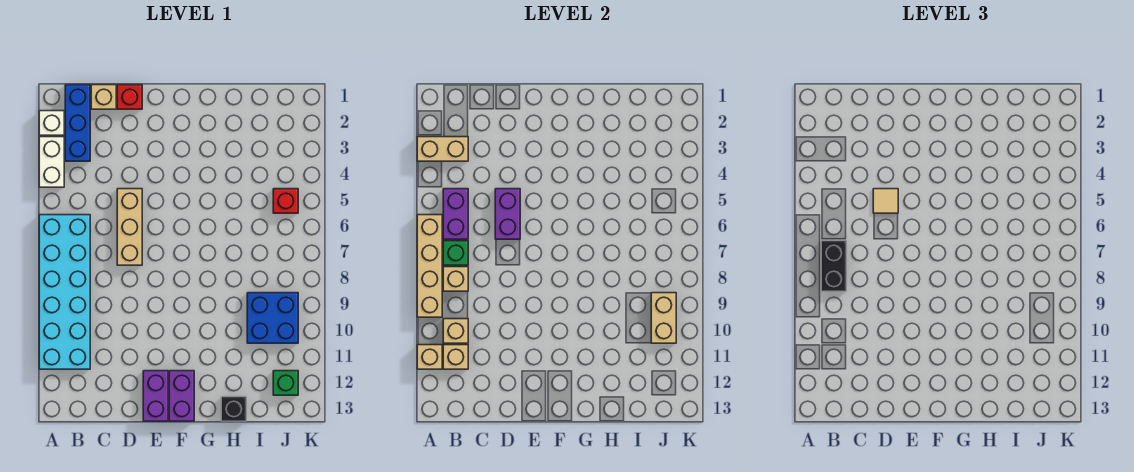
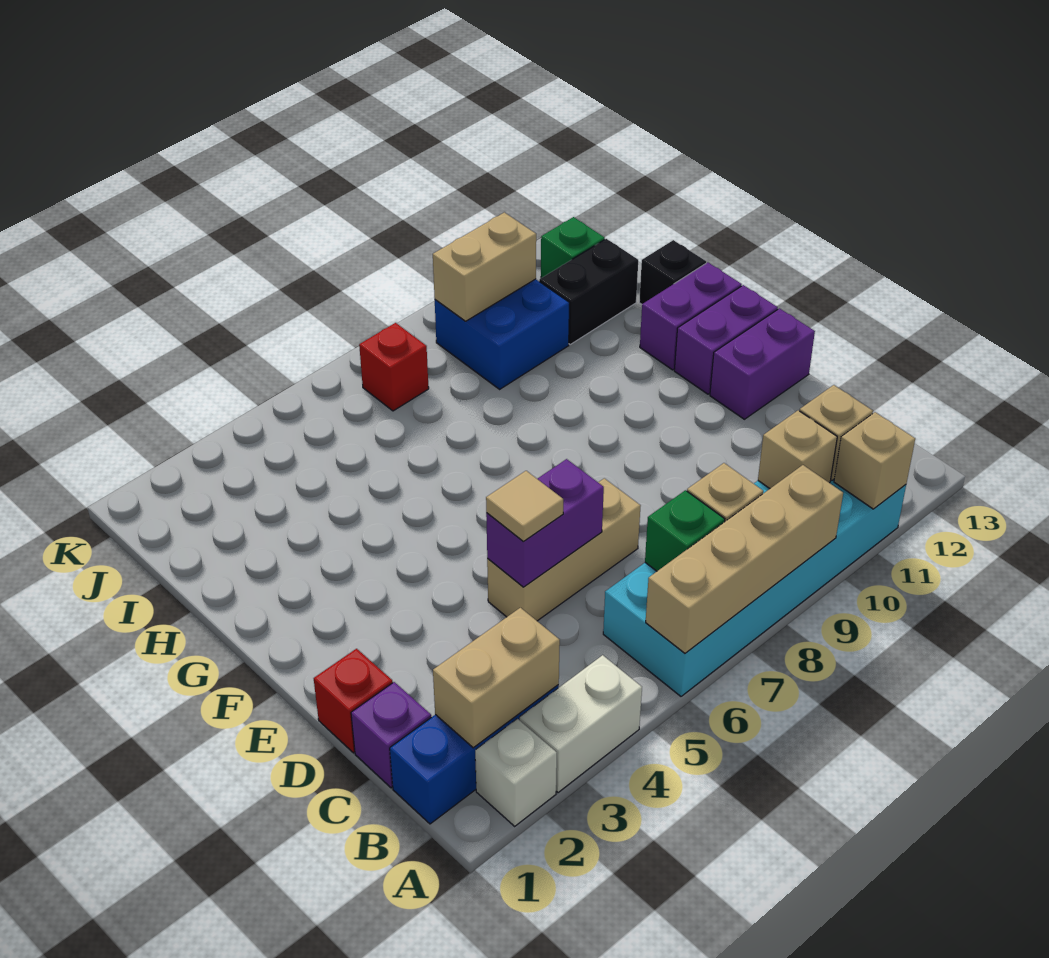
tan brick A3:B3 level 2 -> tan brick B2:B3 level 2
purple brick B5:B6 level 2 -> purple brick G12:G13 level 1
black brick B7:B8 level 3 -> black brick I11:I12 level 1
tan brick C1 level 1 -> purple brick C1 level 1
red brick J5 level 1 -> red brick J7 level 1

